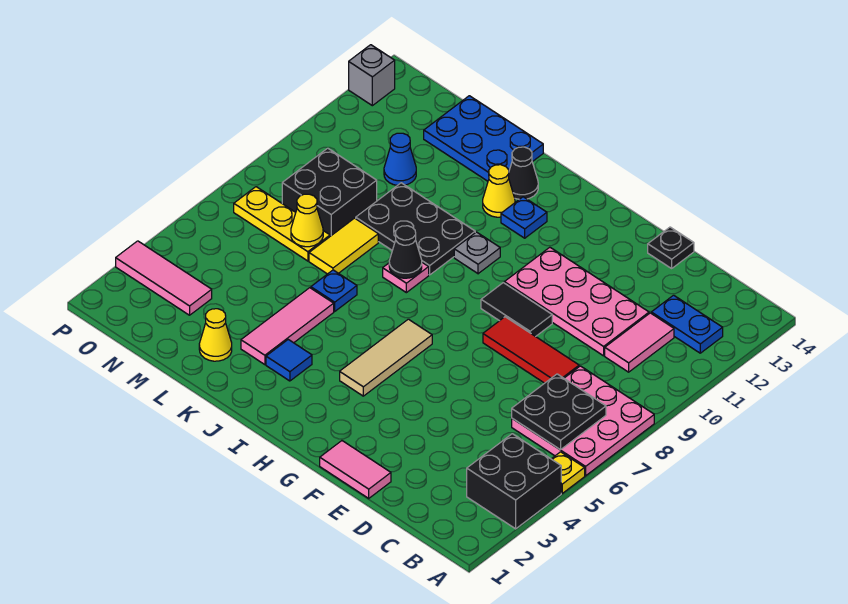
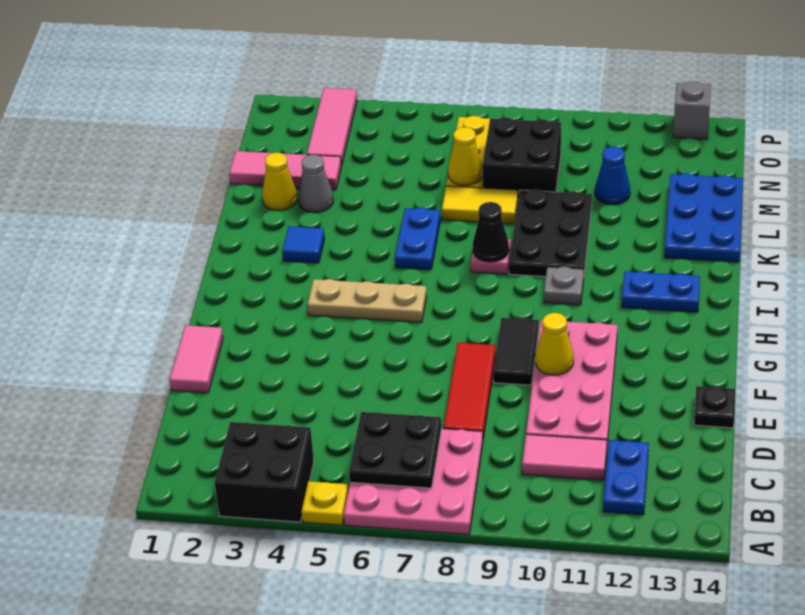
tan tile H4:H6 level 1 -> tan plate H4:H6 level 1
blue plate I12 level 1 -> blue plate I12:I13 level 1
yellow cone J12 level 1 -> yellow cone F10 level 2
black cone J13 level 1 -> none
pink tile K3:K5 level 1 -> pink tile M1:M3 level 1
blue plate K6 level 1 -> blue plate J6:K6 level 1
none -> grey cone L3 level 1

